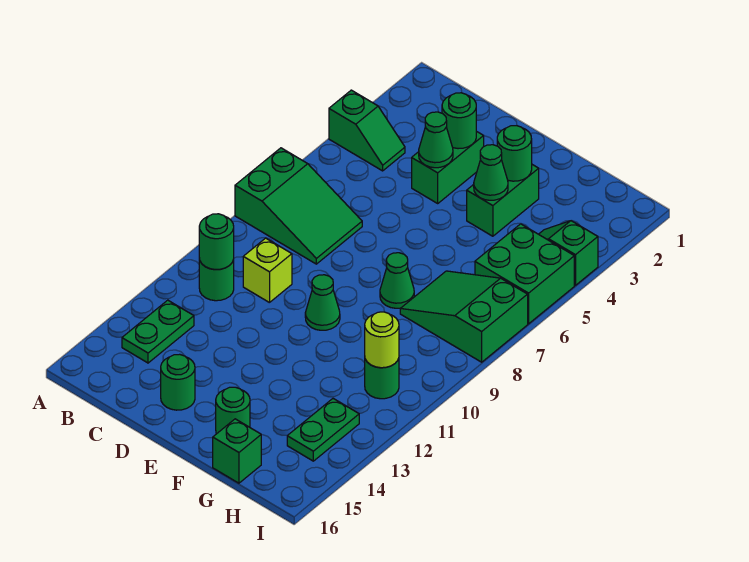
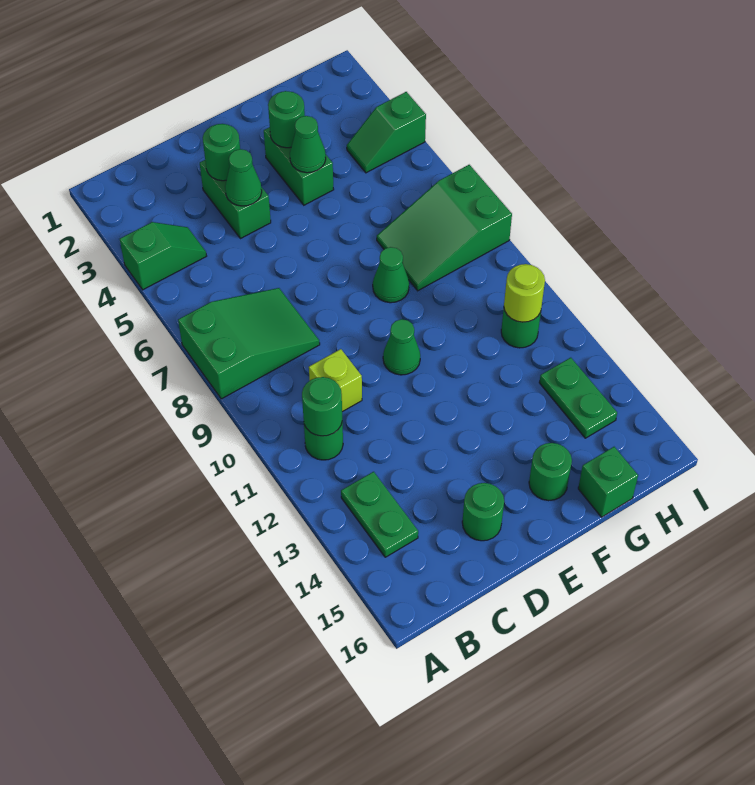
green brick H5:I6 level 1 -> none

